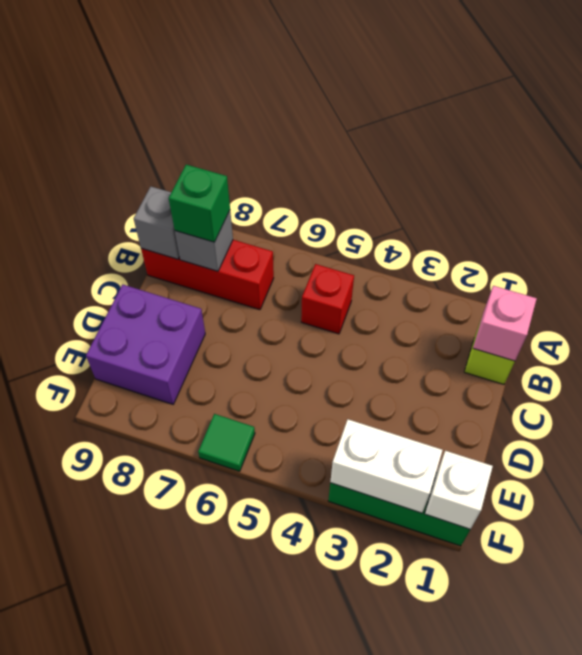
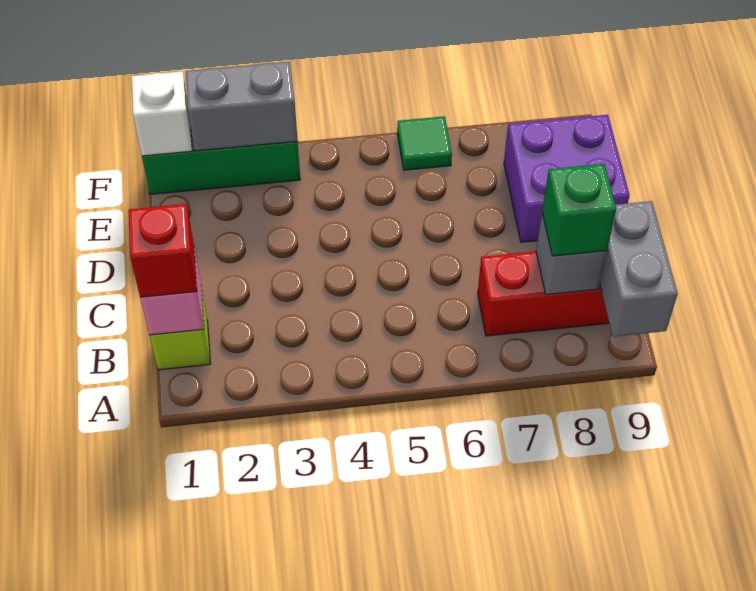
red brick B5 level 1 -> red brick B1 level 3
grey brick B9 level 2 -> grey brick A9:B9 level 2
white brick F2:F3 level 2 -> grey brick F2:F3 level 2

